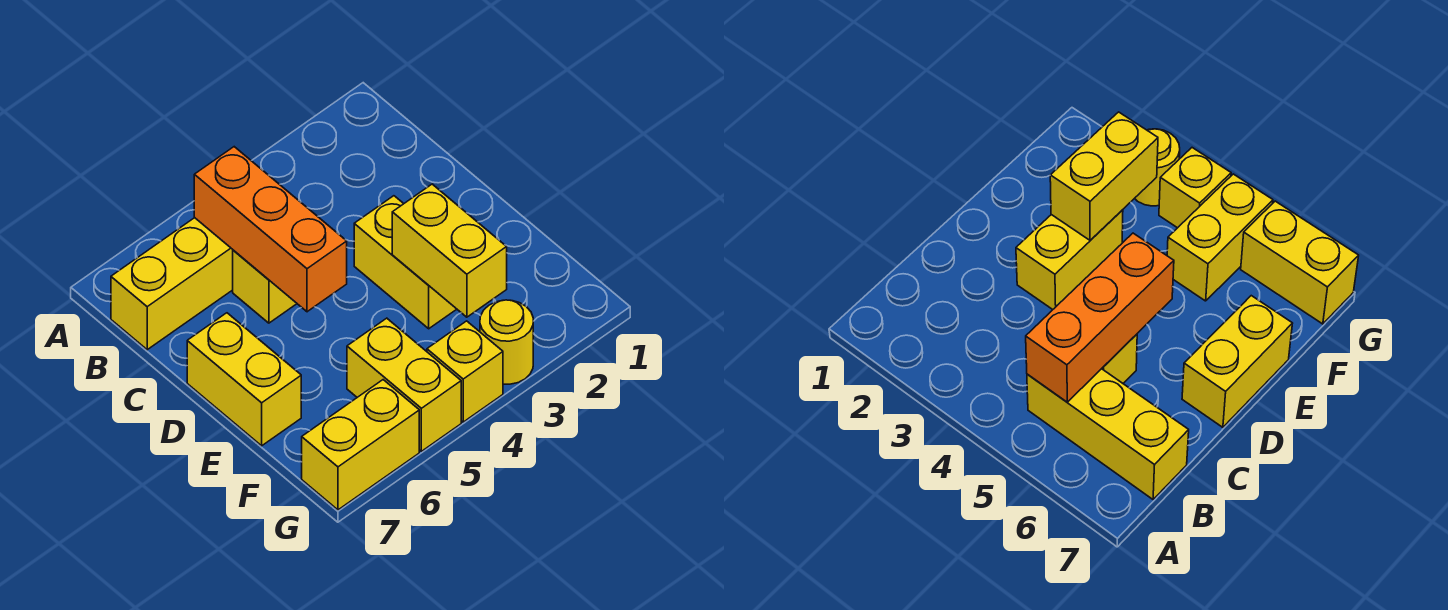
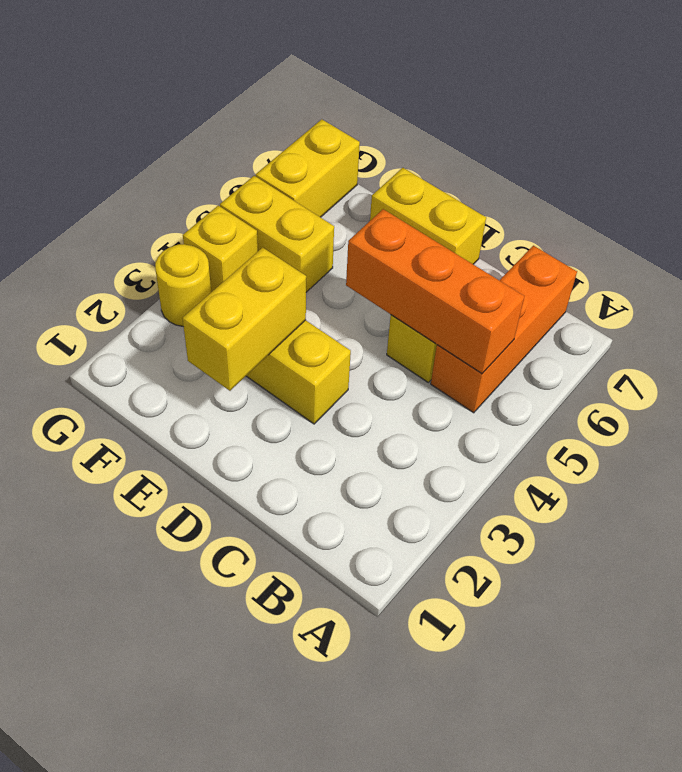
yellow brick B5:B7 level 1 -> orange brick B5:B7 level 1
yellow brick E3:F3 level 2 -> yellow brick E2:E3 level 2

